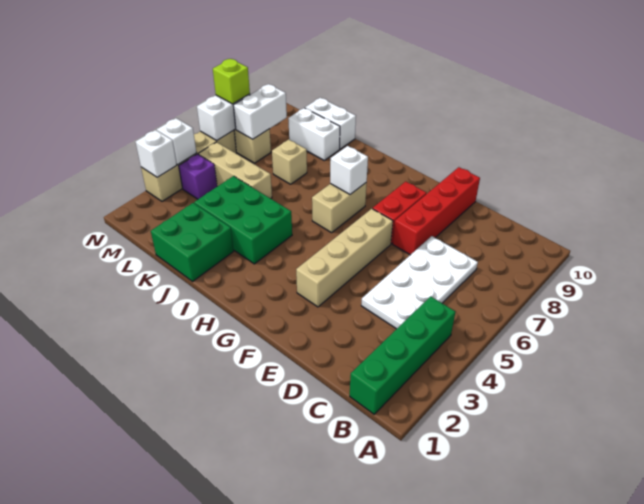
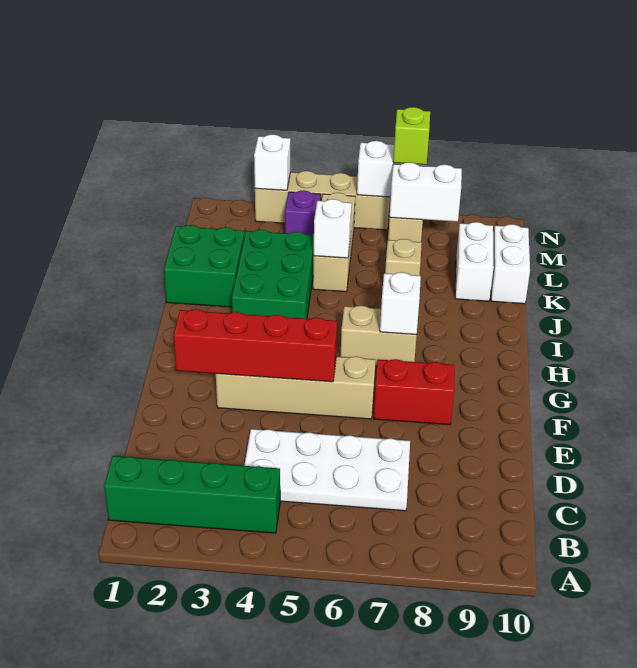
red brick E7:E10 level 1 -> red brick F2:F5 level 2
white brick N4 level 2 -> white brick K5 level 2

